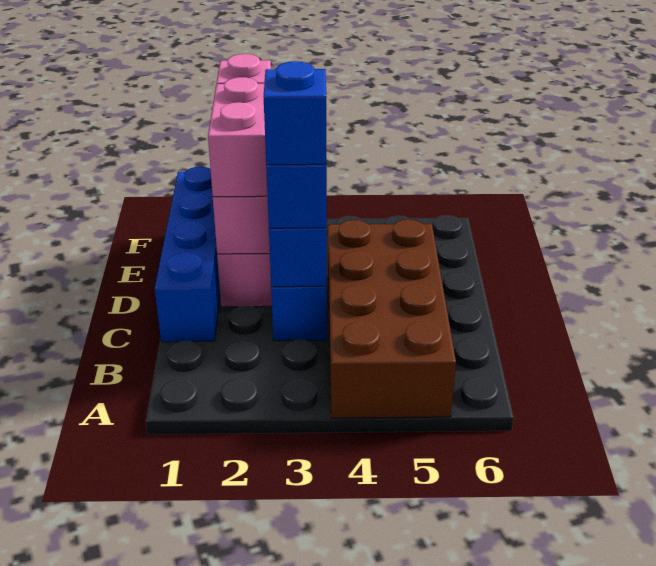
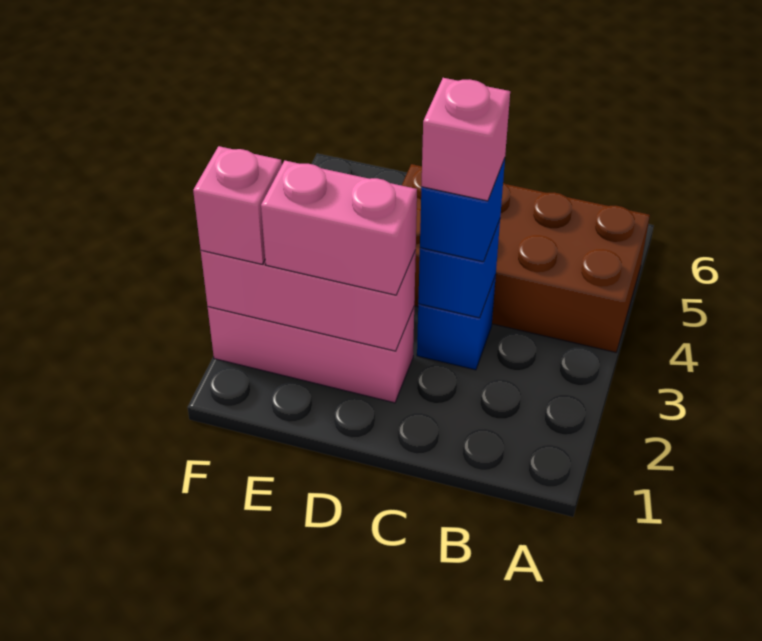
blue brick C1:F1 level 1 -> none
blue brick C3 level 4 -> pink brick C3 level 4

